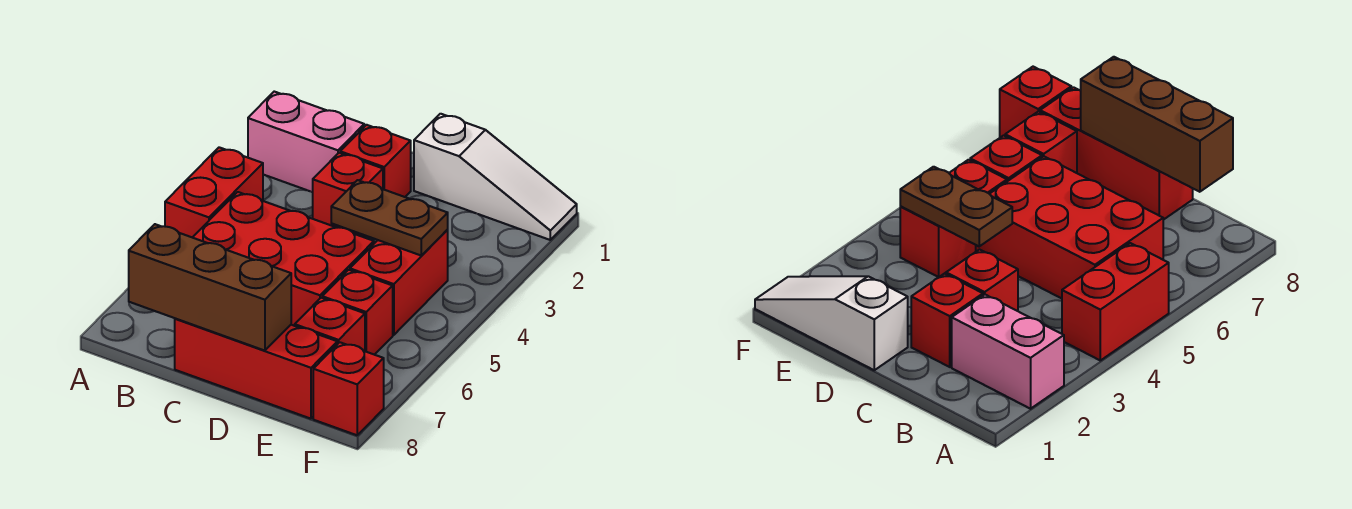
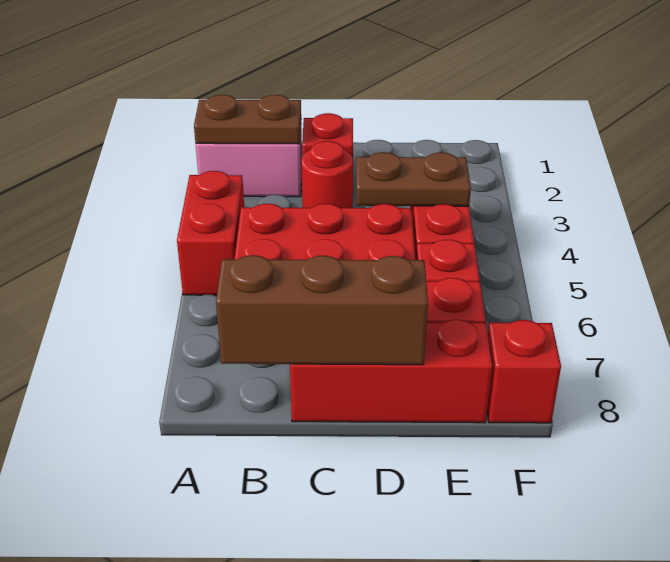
none -> brown plate A2:B2 level 2
red brick C3 level 1 -> red round brick C3 level 1
white slope D1:F1 level 1 top D -> none

